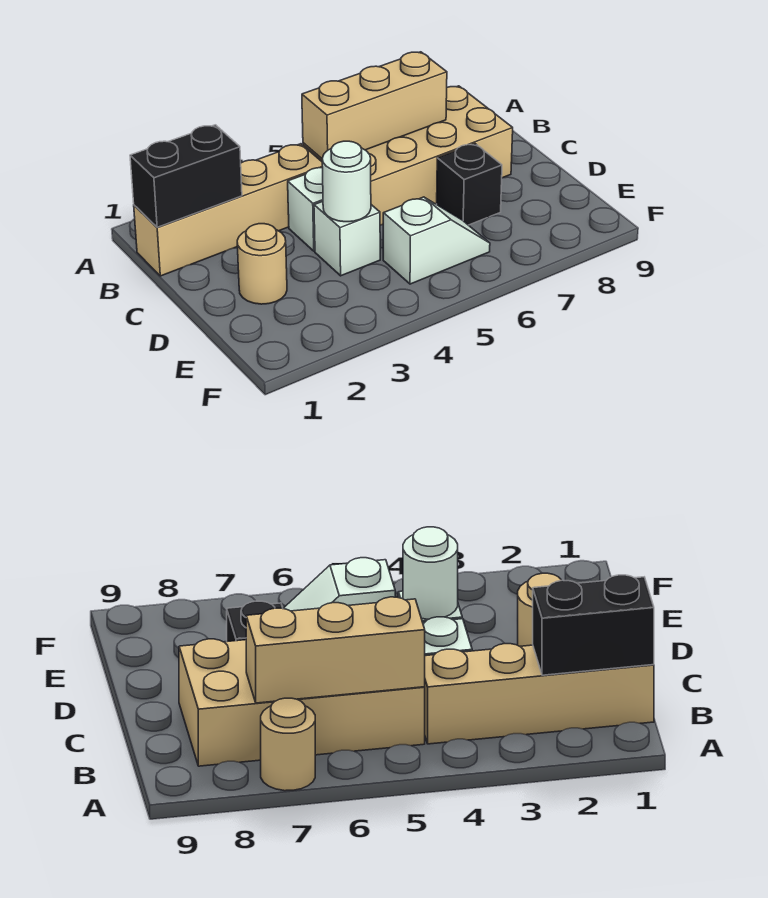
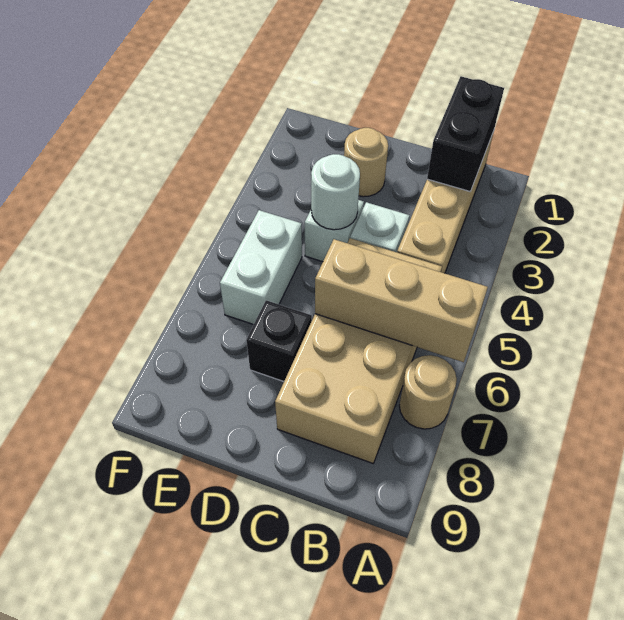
tan brick B5:B7 level 2 -> tan brick A6:C6 level 2
white slope E5:E6 level 1 top 5 -> white brick E5:E6 level 1

